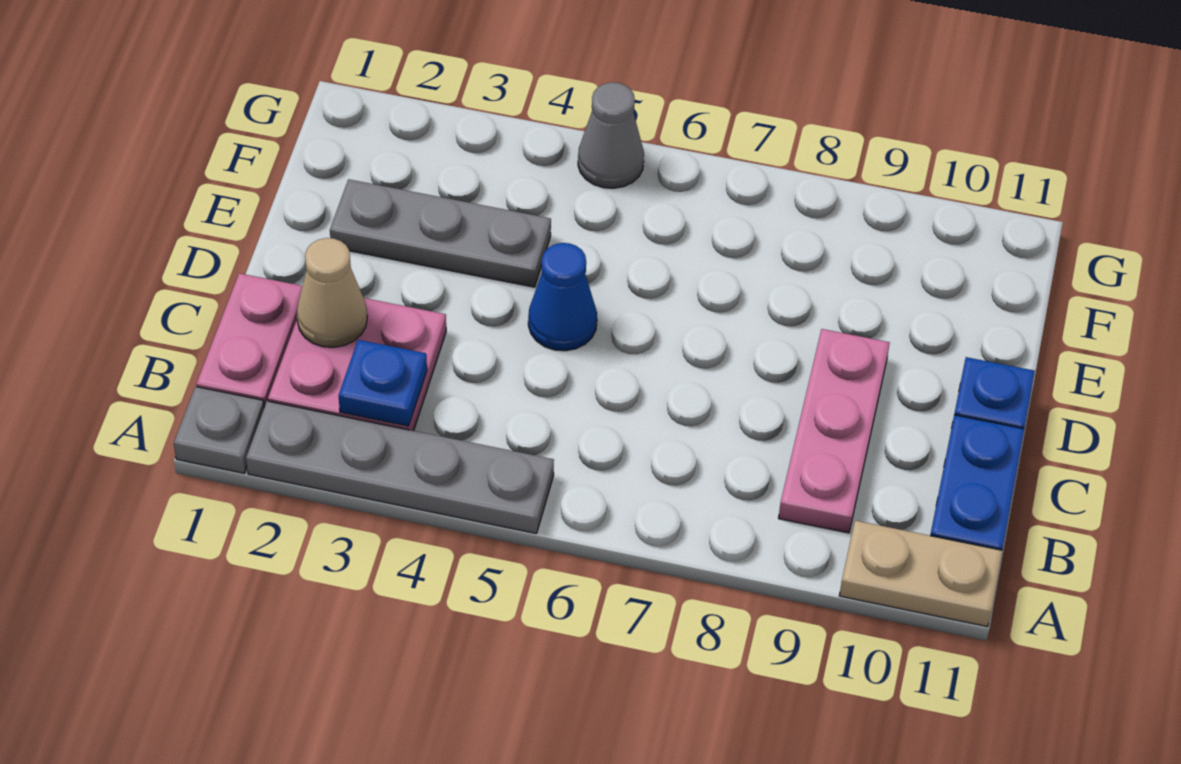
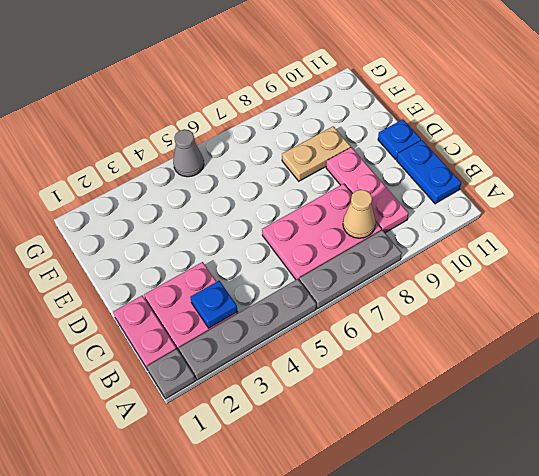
tan plate A10:A11 level 1 -> tan plate E8:E9 level 1
none -> pink plate B6:C8 level 1
tan cone C2 level 2 -> tan cone B8 level 2
blue cone D5 level 1 -> none
grey plate E2:E4 level 1 -> grey plate A6:A8 level 1

